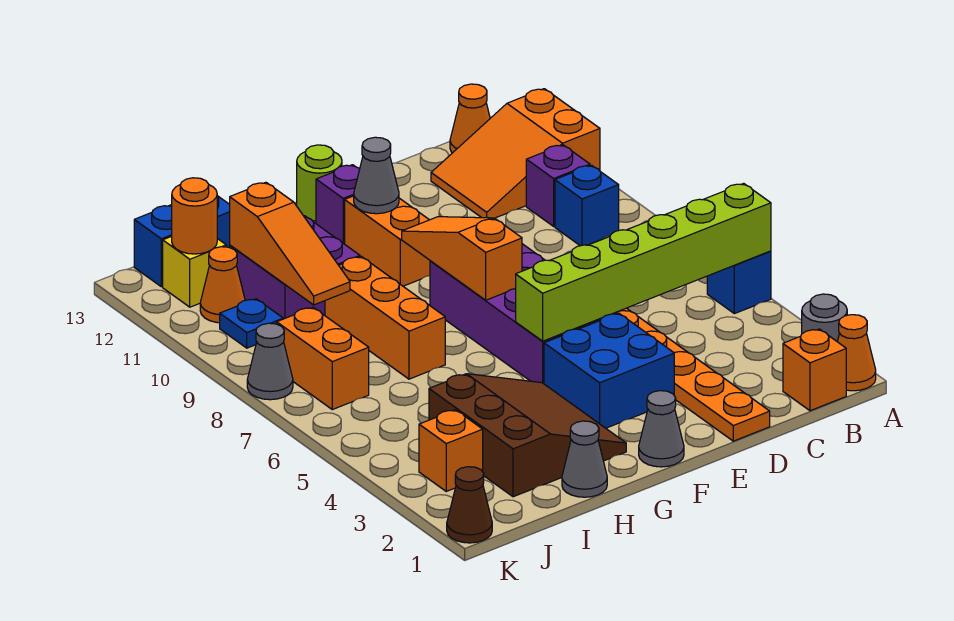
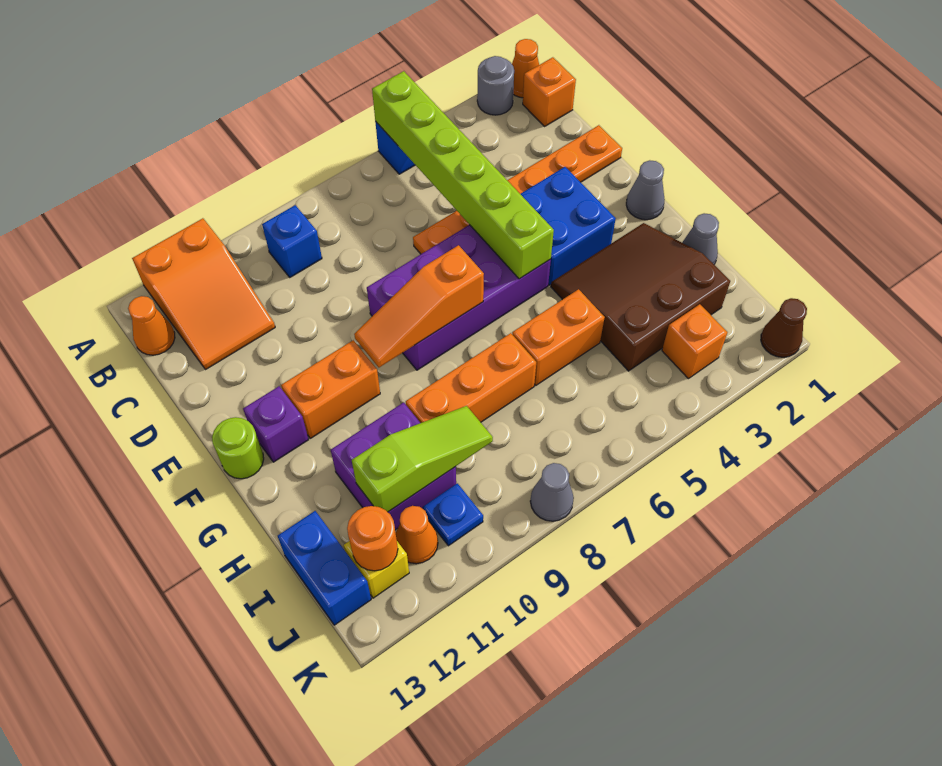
purple brick B10 level 1 -> none
grey cone F11 level 2 -> none
orange slope I9:I11 level 2 top 11 -> lime slope I9:I11 level 2 top 11
orange brick J7:J8 level 1 -> orange brick H5:H6 level 1

